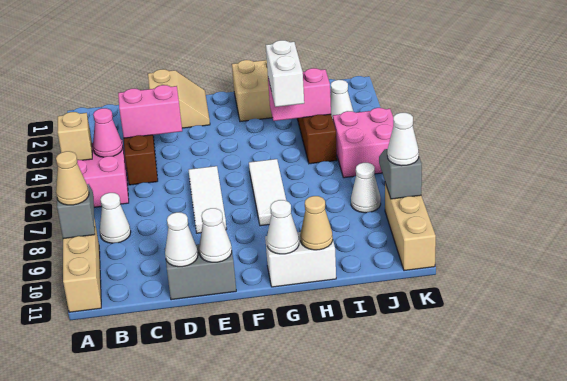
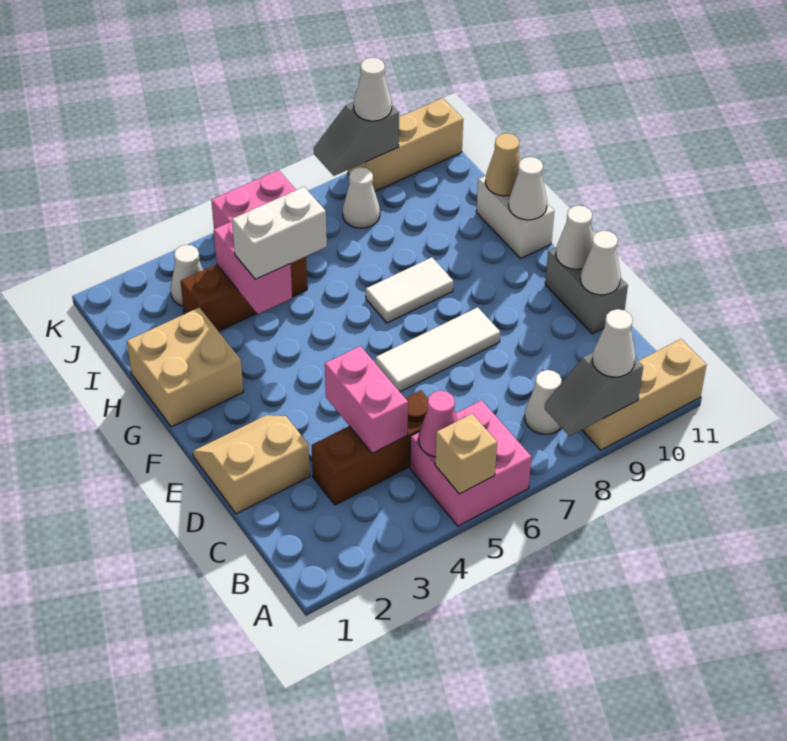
tan cone A9 level 3 -> white cone A9 level 3
white tile G6:G8 level 1 -> white tile G7:G8 level 1

